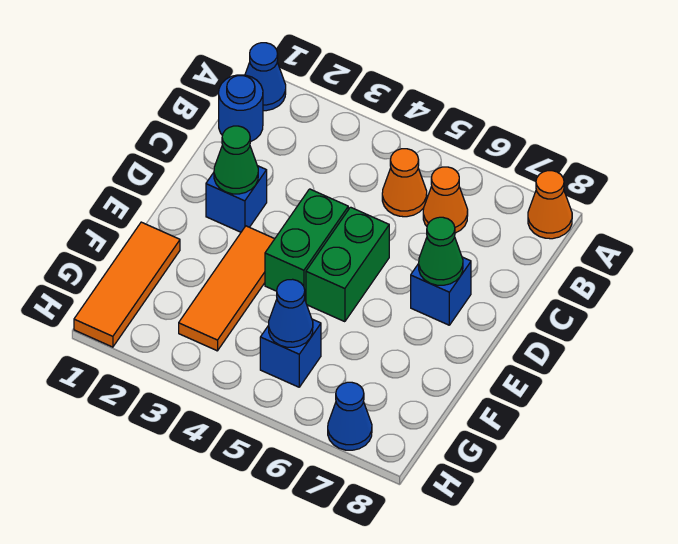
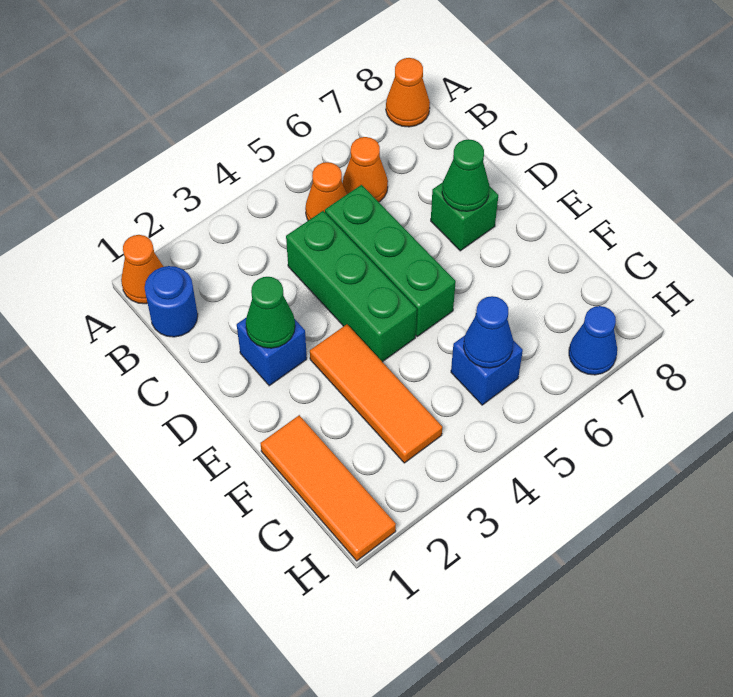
blue cone A1 level 1 -> orange cone A1 level 1
green brick D4:E4 level 1 -> green brick C4:E4 level 1
green brick D5:E5 level 1 -> green brick C5:E5 level 1
blue brick D7 level 1 -> green brick D7 level 1

